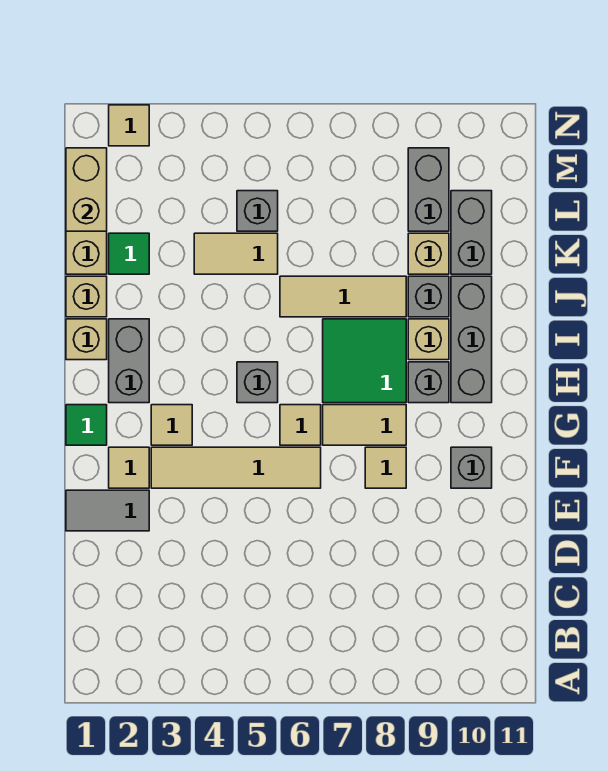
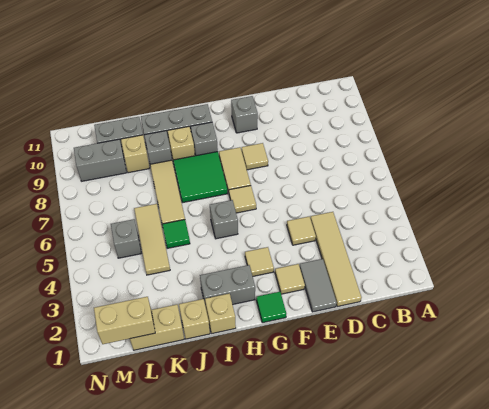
tan tile F3:F6 level 1 -> tan tile D1:D4 level 1
green tile K2 level 1 -> green tile J5 level 1
tan tile K4:K5 level 1 -> tan tile K4:K6 level 1
tan tile N2 level 1 -> tan tile E4 level 1

